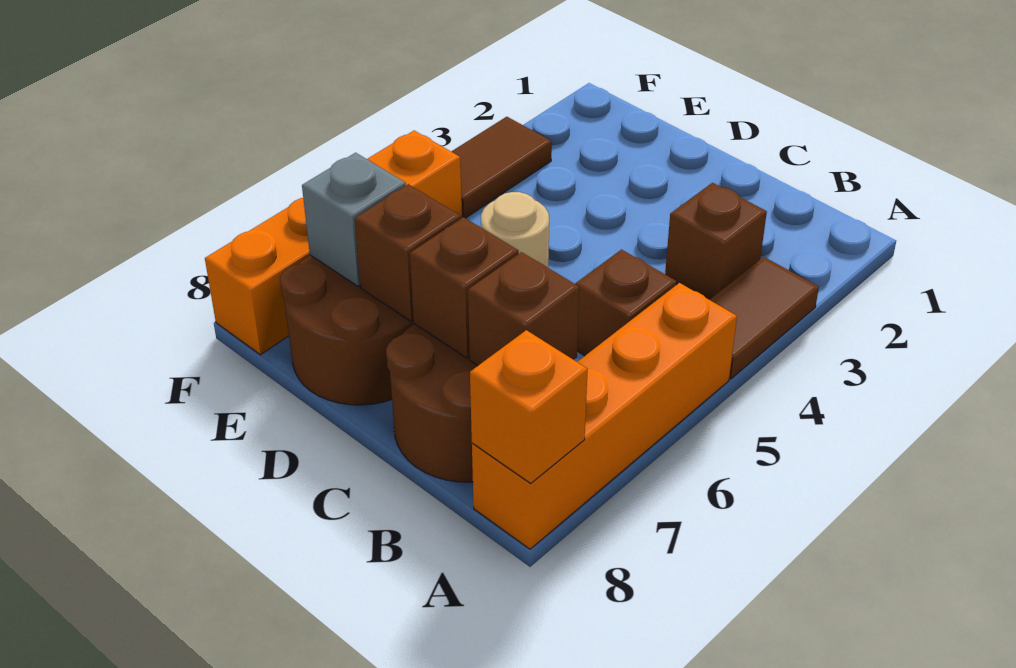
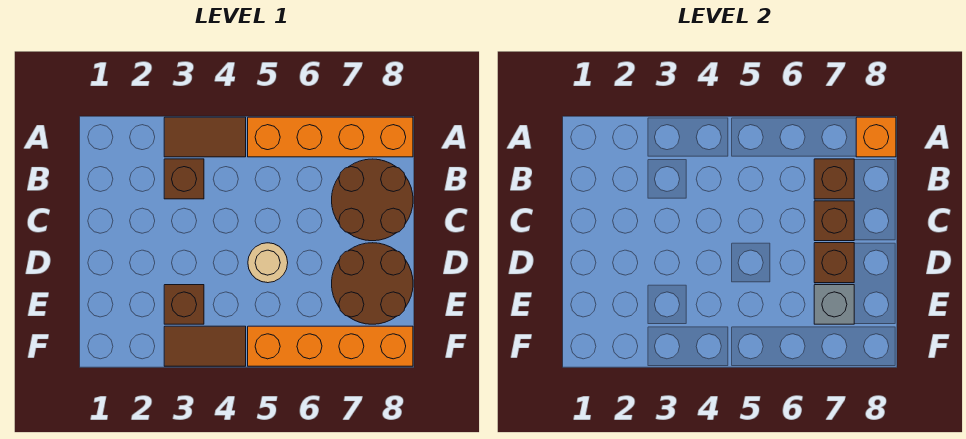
brown brick B5 level 1 -> brown brick E3 level 1

